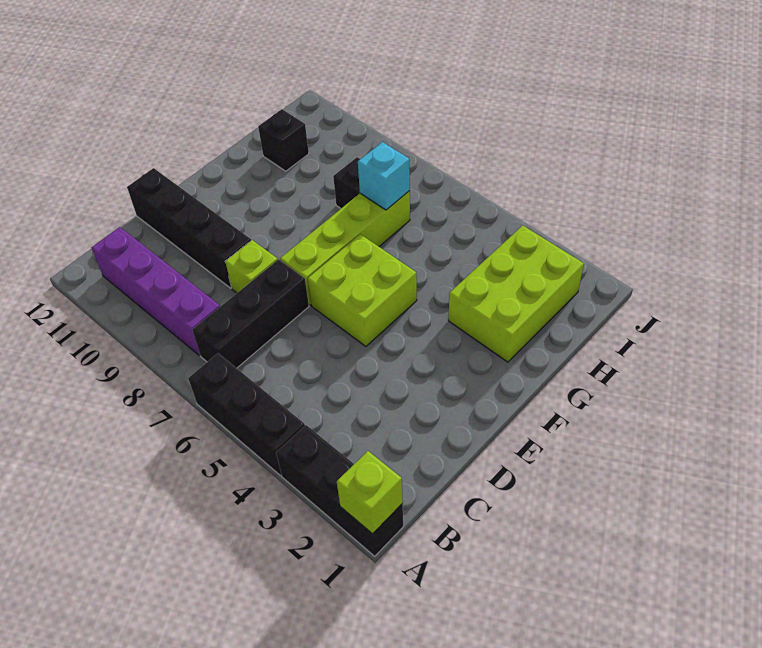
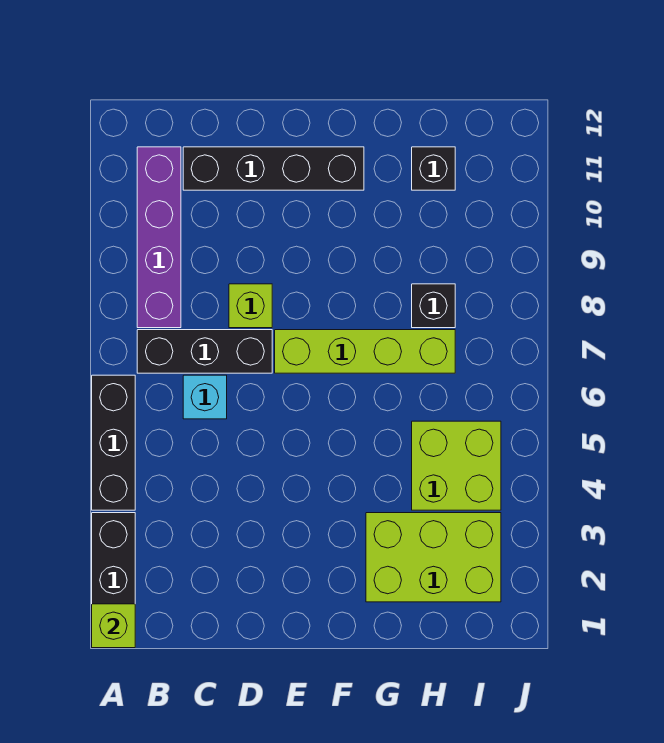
black brick D9:D12 level 1 -> black brick C11:F11 level 1
lime brick E5:F6 level 1 -> lime brick H4:I5 level 1
cyan brick H7 level 2 -> cyan brick C6 level 1

